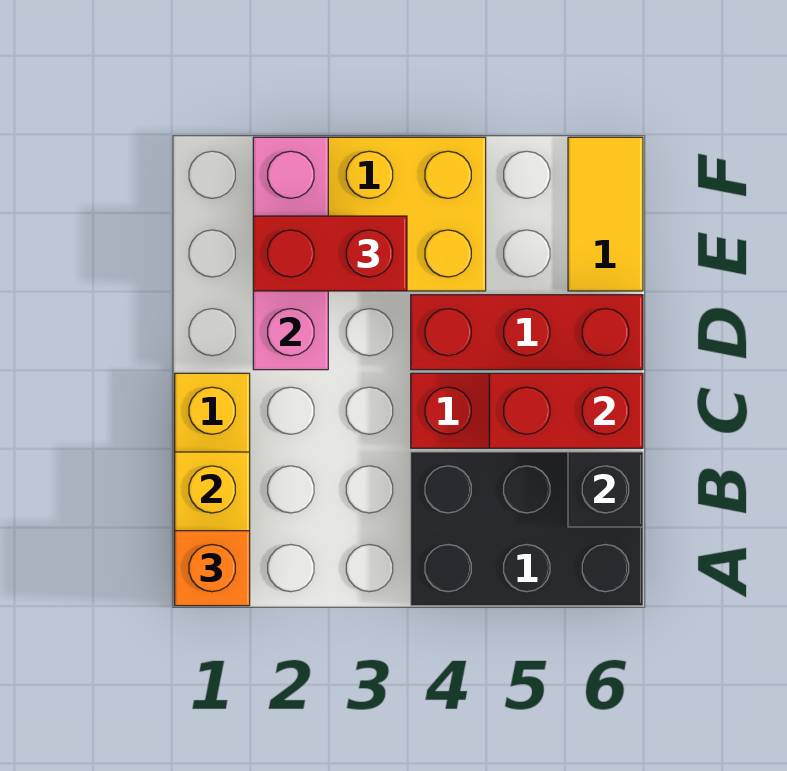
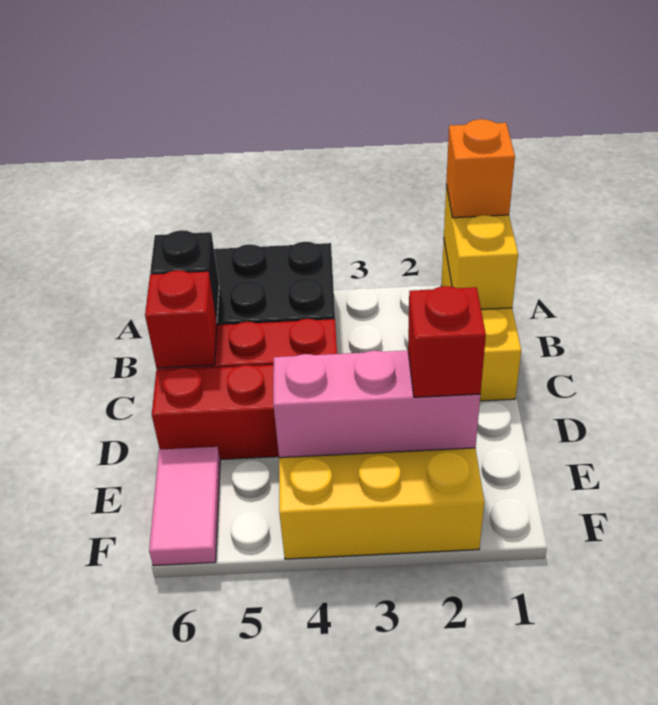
red brick C5:C6 level 2 -> red brick C6 level 2
pink brick D2:F2 level 2 -> pink brick E2:E4 level 2
red brick E2:E3 level 3 -> red brick E2 level 3
yellow tile E6:F6 level 1 -> pink tile E6:F6 level 1

